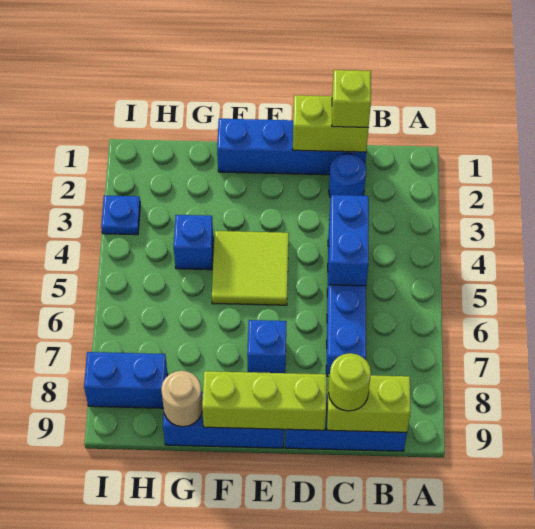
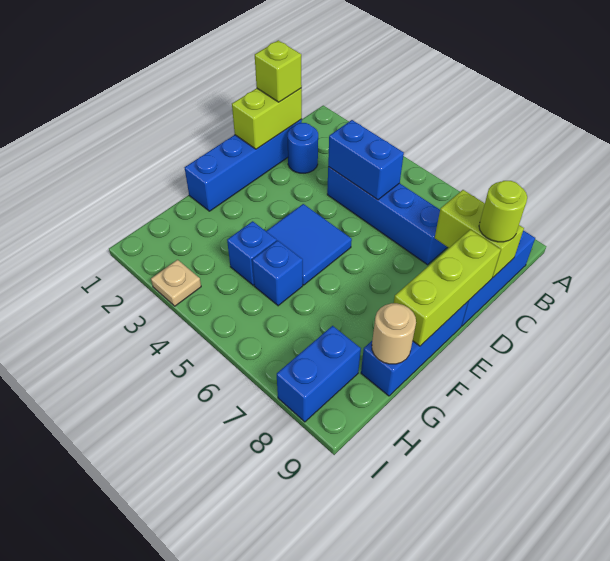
lime brick B9:C9 level 2 -> lime brick C8:C9 level 2
lime tile E4:F5 level 1 -> blue tile E4:F5 level 1
blue brick E7 level 1 -> blue brick G5 level 1
blue plate I3 level 1 -> tan plate I3 level 1

